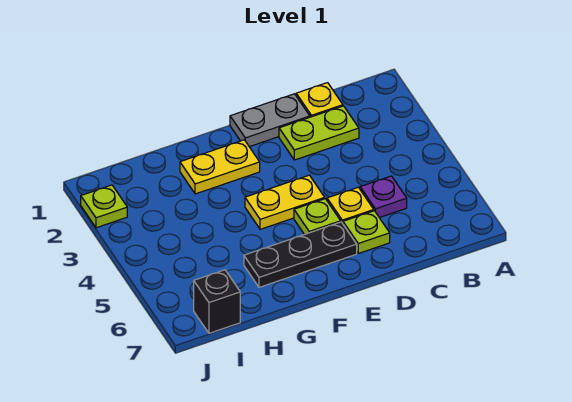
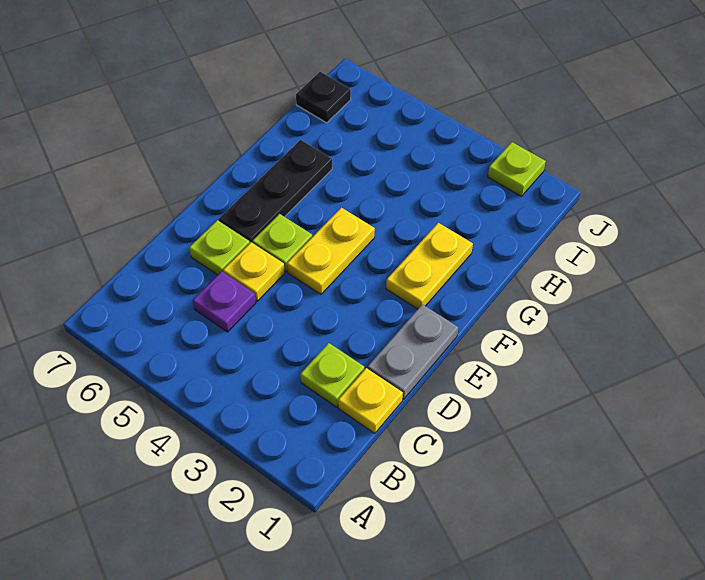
lime plate C2:D2 level 1 -> lime plate C2 level 1
black brick I7 level 1 -> black plate I7 level 1

